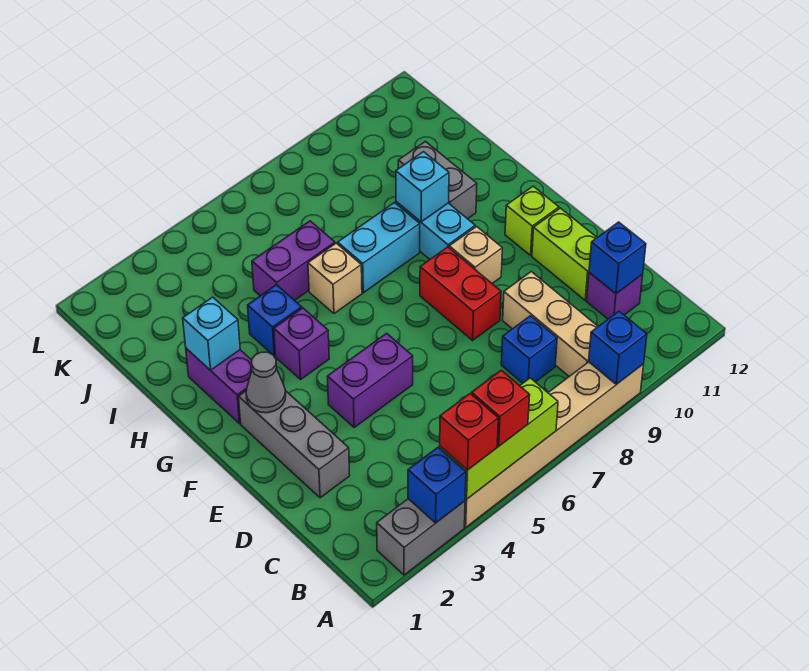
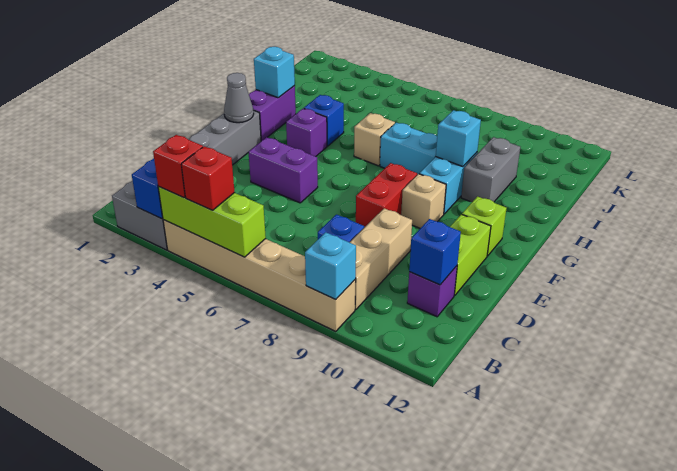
blue brick A9 level 2 -> cyan brick A9 level 2
purple brick I5:I6 level 1 -> none

